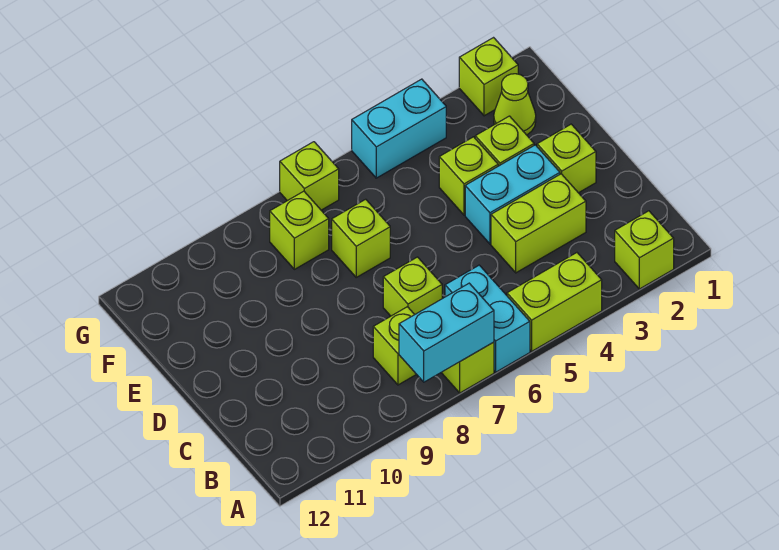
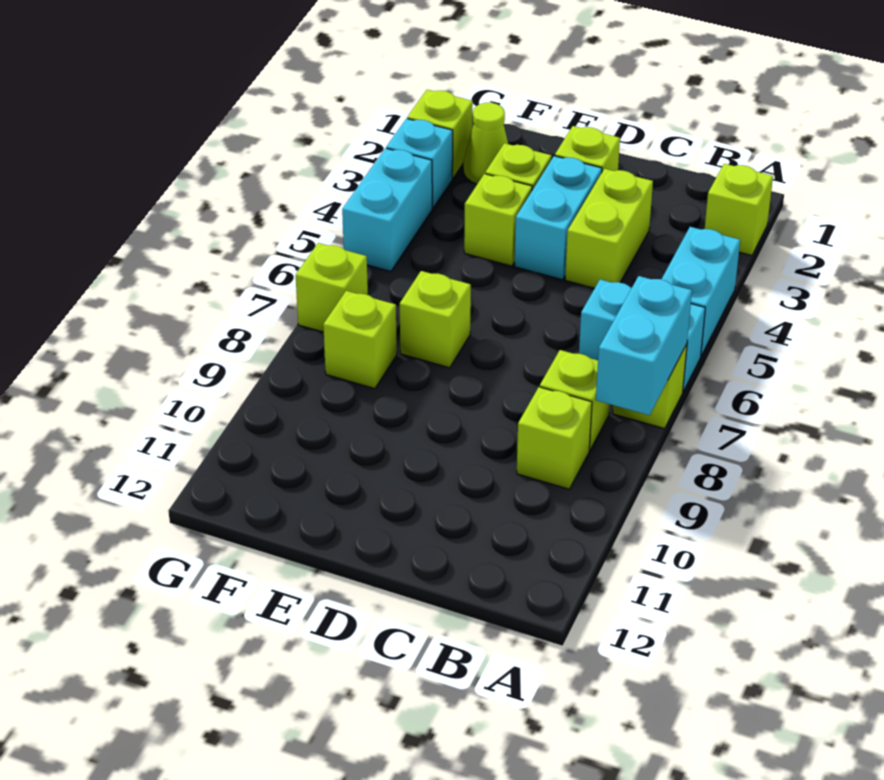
lime brick A4:A5 level 1 -> cyan brick A4:A5 level 1
lime brick C7 level 1 -> lime brick B9 level 1
none -> cyan brick G3 level 1

